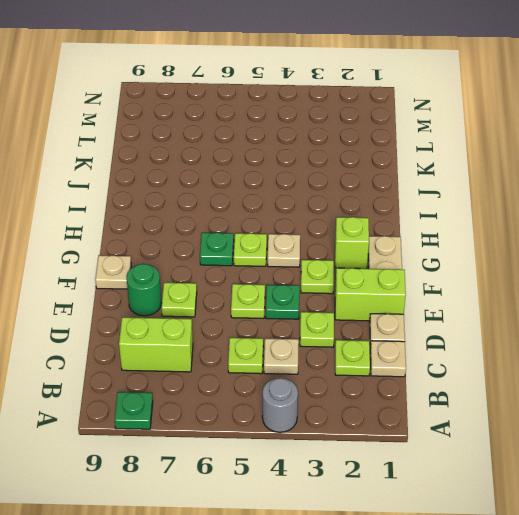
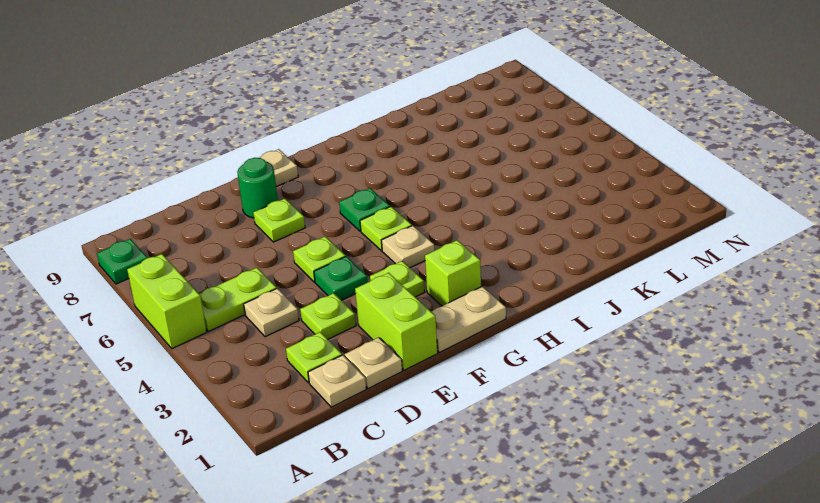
grey round brick A4 level 1 -> none
lime plate C5 level 1 -> lime plate B5:C5 level 1
lime brick C7:C8 level 1 -> lime brick A5:A6 level 1

